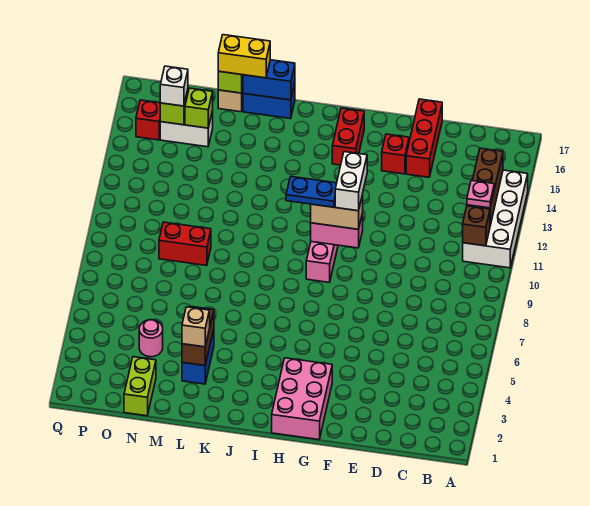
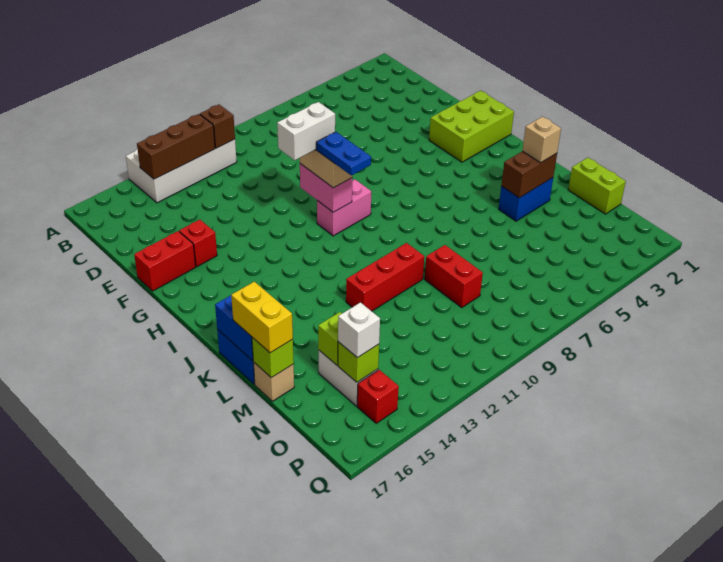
pink plate B12 level 3 -> none
red brick E15:E17 level 1 -> red brick L10:L12 level 1
pink brick G1:H3 level 1 -> lime brick G1:H3 level 1
red brick H15:H16 level 1 -> red brick F16:F17 level 1
lime brick N1:N2 level 1 -> lime brick M1:N1 level 1
pink round brick N4 level 1 -> none

